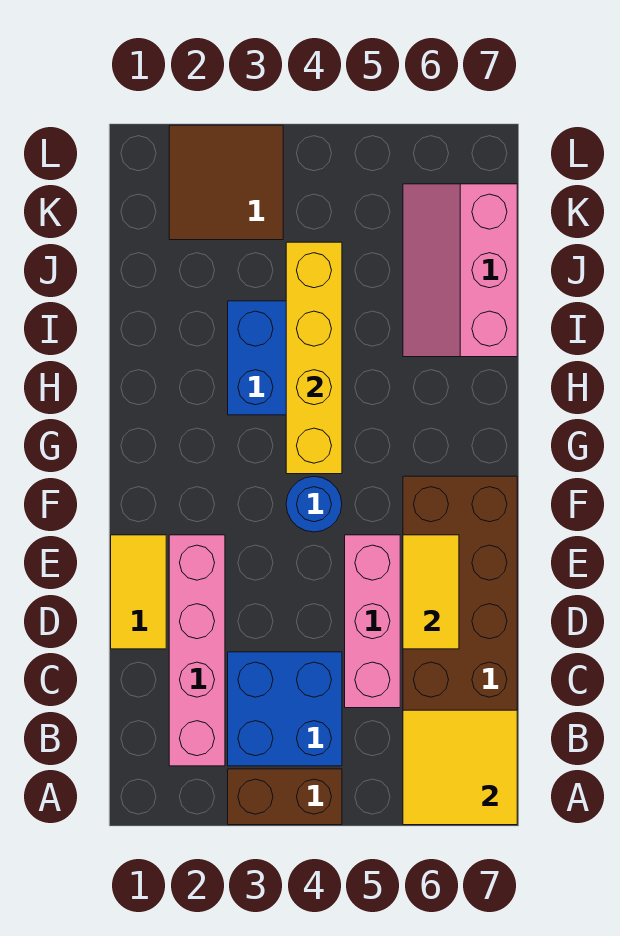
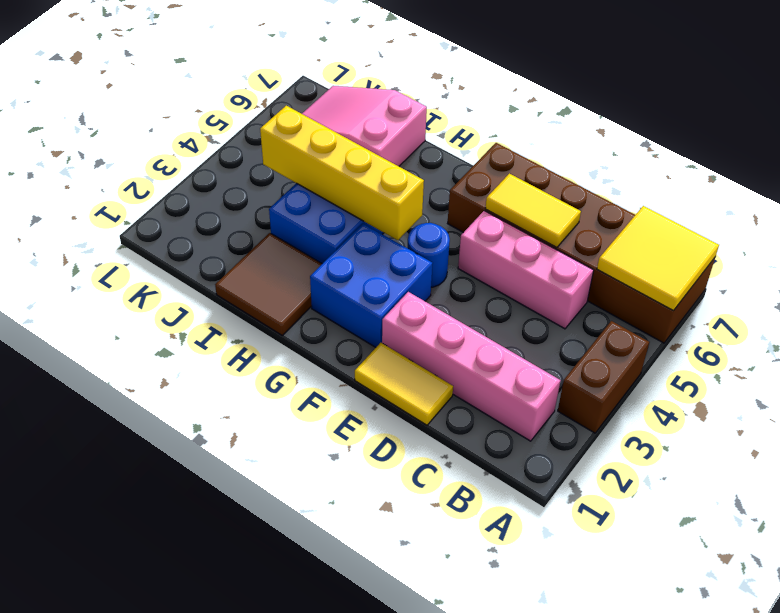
blue brick B3:C4 level 1 -> blue brick F2:G3 level 1
pink slope I6:K7 level 1 top 7 -> pink slope I6:K7 level 1 top I
brown tile K2:L3 level 1 -> brown tile H1:I2 level 1

